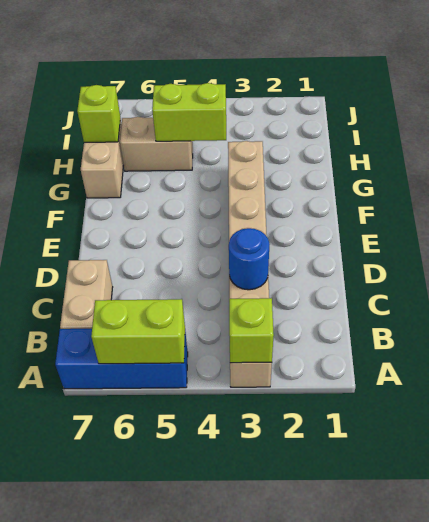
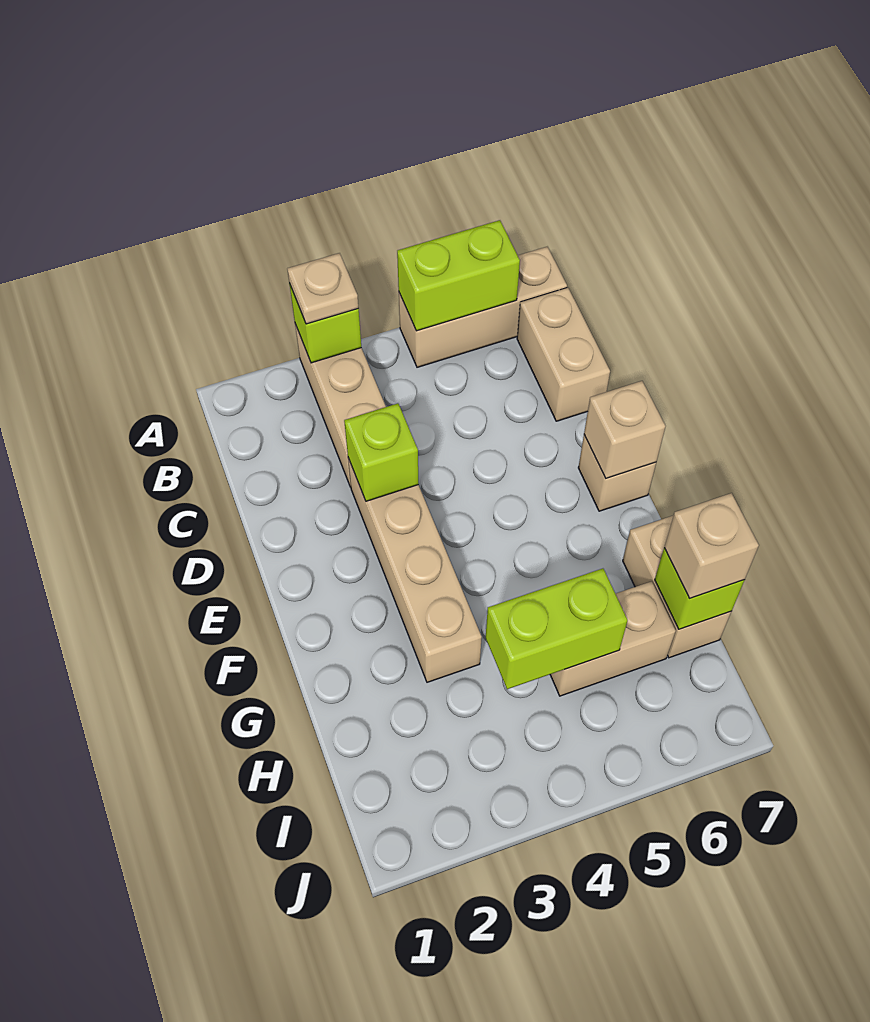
none -> tan plate A3 level 3
blue brick A5:A7 level 1 -> tan brick A5:A7 level 1
blue round brick C3 level 2 -> none
none -> lime brick D3 level 2
none -> tan brick E7 level 1
none -> tan brick E7 level 2
none -> tan brick H7 level 3

